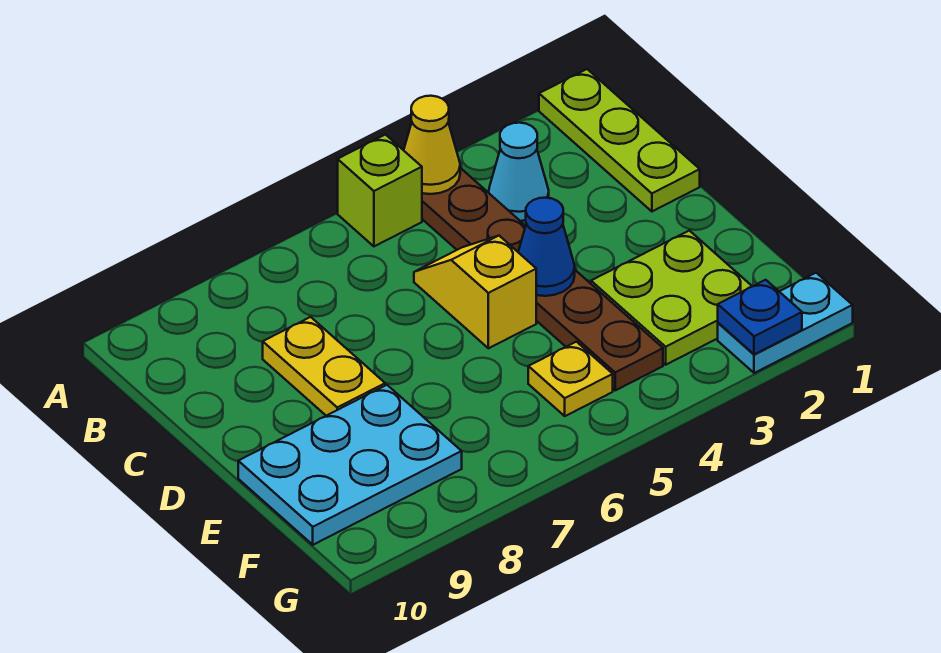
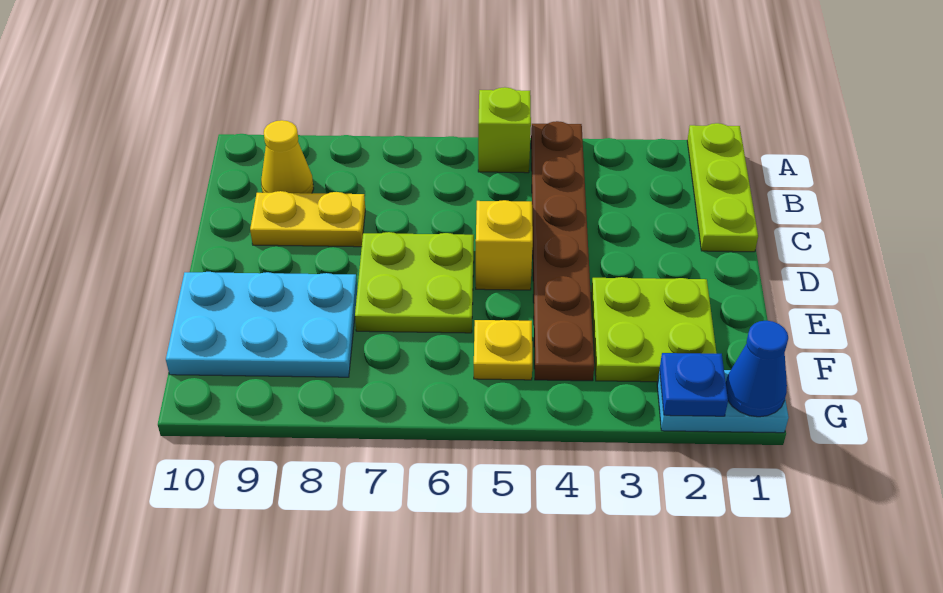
yellow cone A4 level 2 -> yellow cone B9 level 1
cyan cone B3 level 1 -> none
yellow plate C8:D8 level 1 -> yellow plate C8:C9 level 1
blue cone D4 level 2 -> blue cone G1 level 2
none -> lime plate D6:E7 level 1

